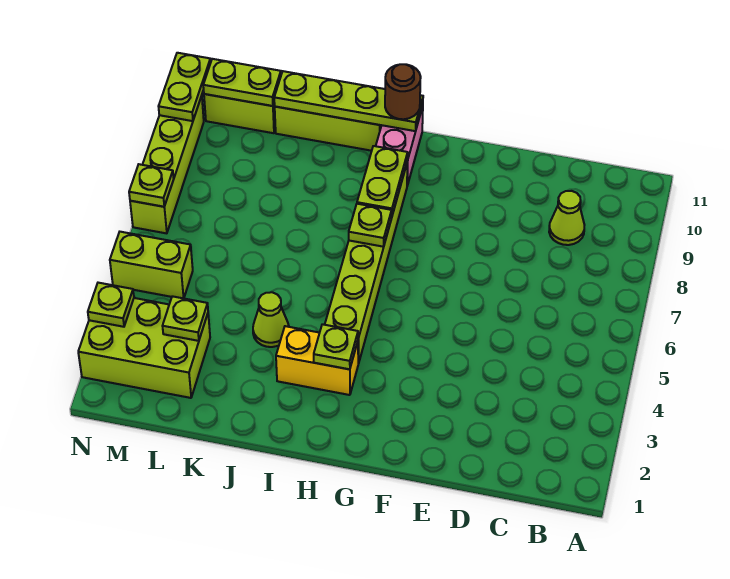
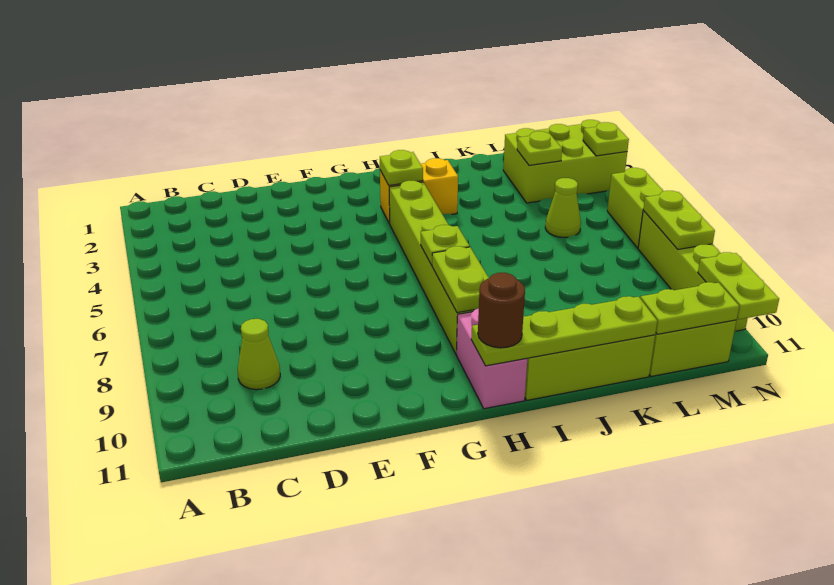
lime cone J4 level 1 -> lime cone L5 level 1
lime brick M5:N5 level 1 -> lime brick N5:N6 level 1
lime plate N7 level 2 -> lime plate N7:N8 level 2

